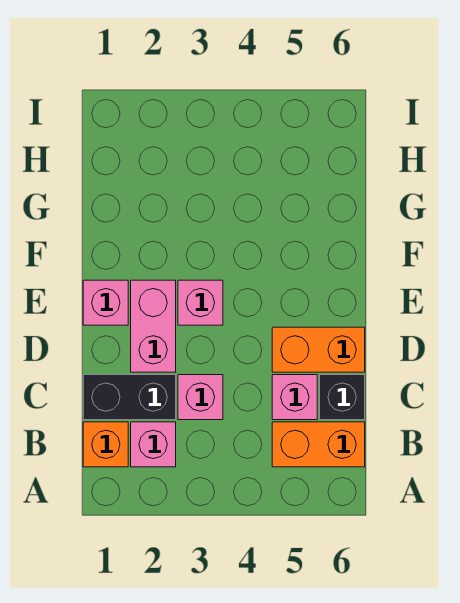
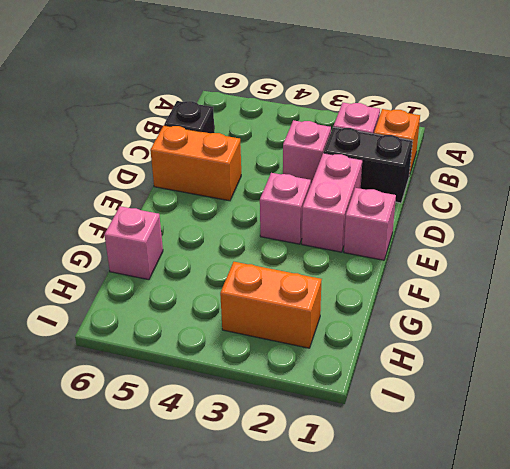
orange brick B5:B6 level 1 -> orange brick H2:H3 level 1
pink brick C5 level 1 -> pink brick G6 level 1

